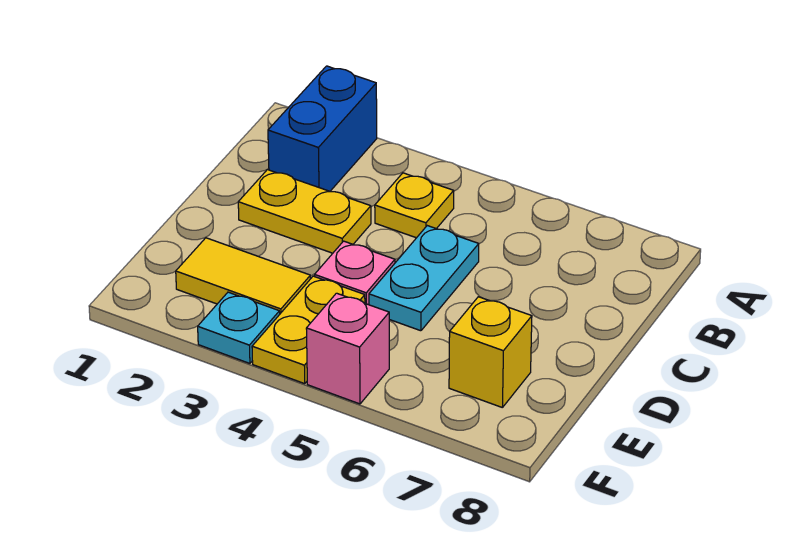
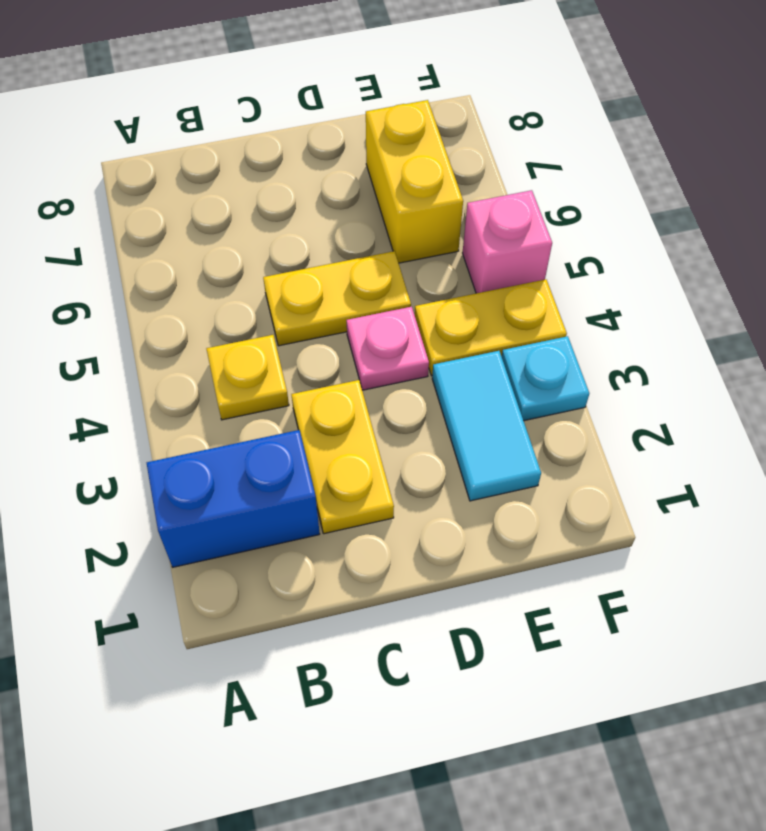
cyan plate C5:D5 level 1 -> yellow plate C5:D5 level 1
yellow tile E2:E3 level 1 -> cyan tile E2:E3 level 1
yellow brick E7 level 1 -> yellow brick E6:E7 level 1

